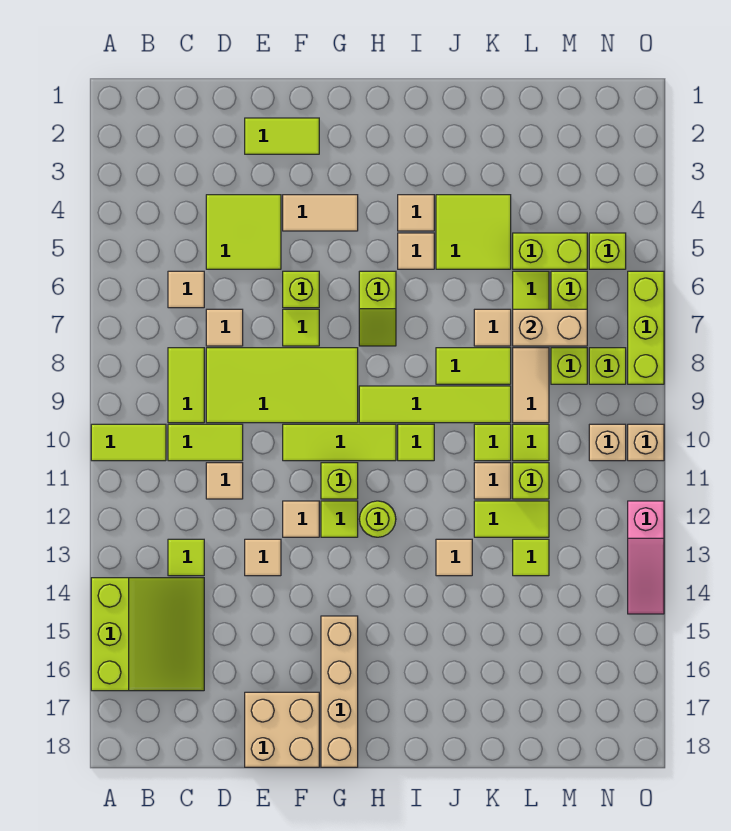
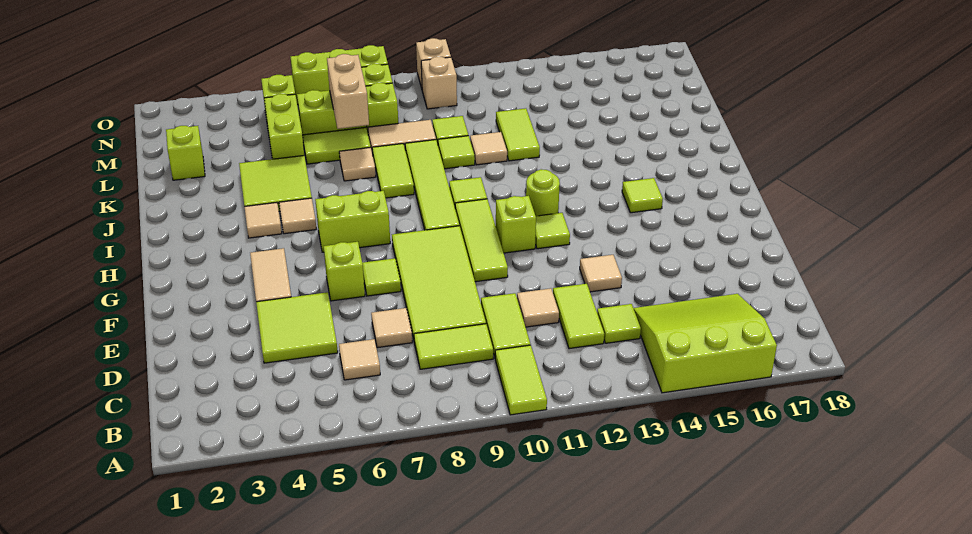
lime tile E2:F2 level 1 -> lime tile C12:D12 level 1
tan brick E17:F18 level 1 -> none
tan tile F12 level 1 -> none
tan brick G15:G18 level 1 -> none
lime slope H6:H7 level 1 top 6 -> lime brick H6:H7 level 1
tan tile J13 level 1 -> none
lime brick L11 level 1 -> lime brick L2 level 1
lime tile L13 level 1 -> lime tile H15 level 1
pink slope O12:O14 level 1 top 12 -> none

